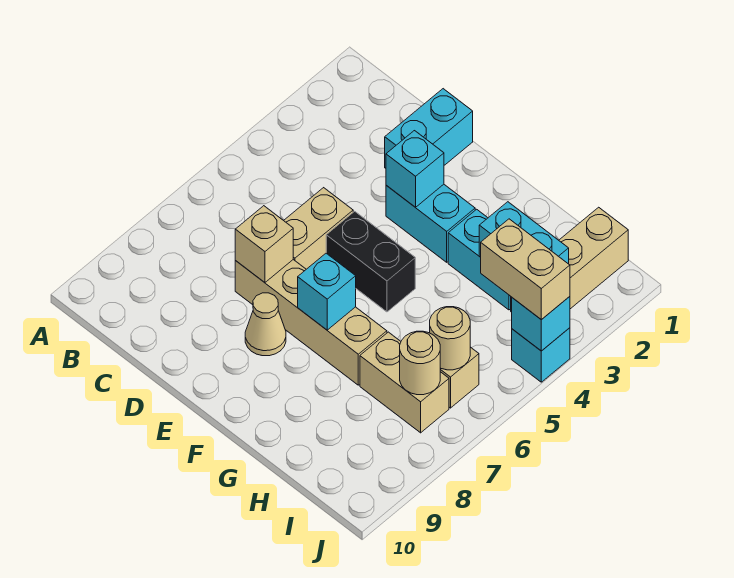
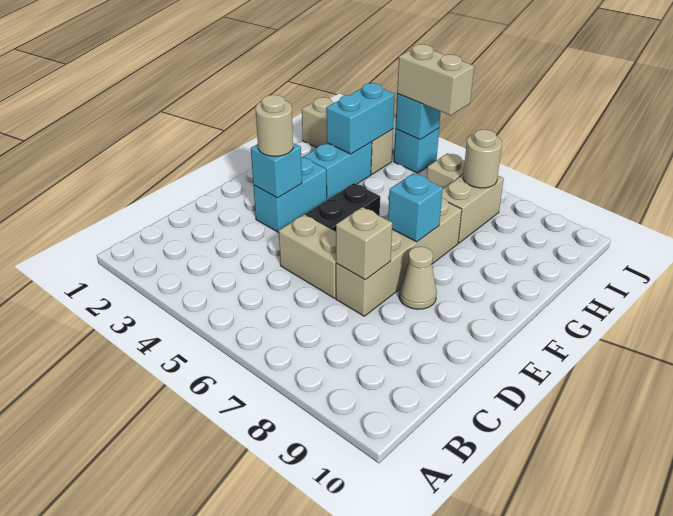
cyan brick D1:D2 level 1 -> none
tan brick I4:J4 level 3 -> tan brick J4:J5 level 3
tan round brick I6 level 2 -> tan round brick E3 level 3

